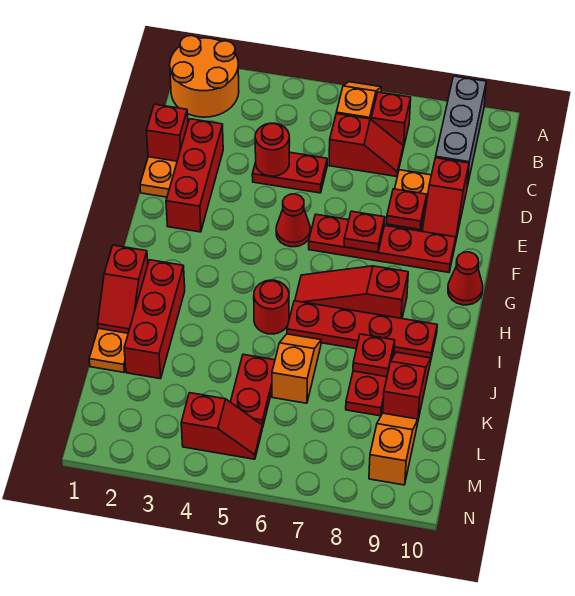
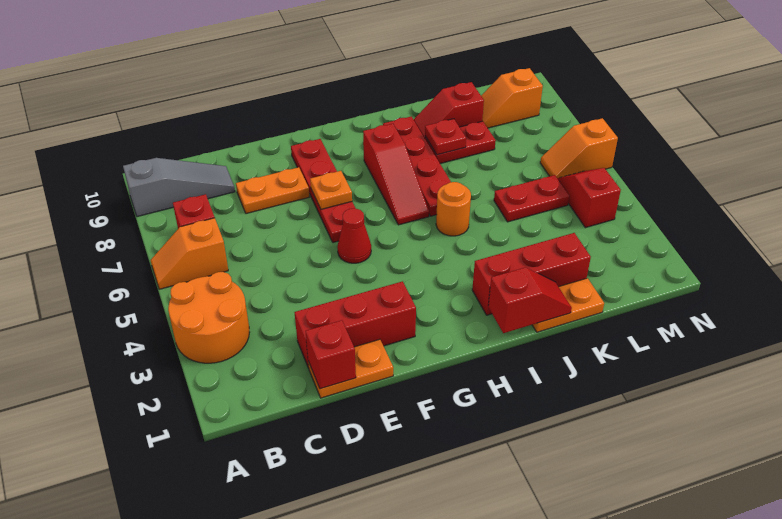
orange round brick A1:B2 level 1 -> orange round brick A3:B4 level 1
grey brick A9:C9 level 1 -> grey slope A9:C9 level 1 top A
red slope C6:C7 level 1 top 6 -> none
red plate D4:D5 level 1 -> none
red round brick D4 level 2 -> none
red slope D9:E9 level 1 top D -> none
red plate E8 level 2 -> none
red plate F7 level 2 -> orange plate F7 level 2
red cone G10 level 1 -> none
red round brick I5 level 1 -> orange round brick I5 level 1
orange slope J6:K6 level 1 top K -> orange slope M6:N6 level 1 top N

